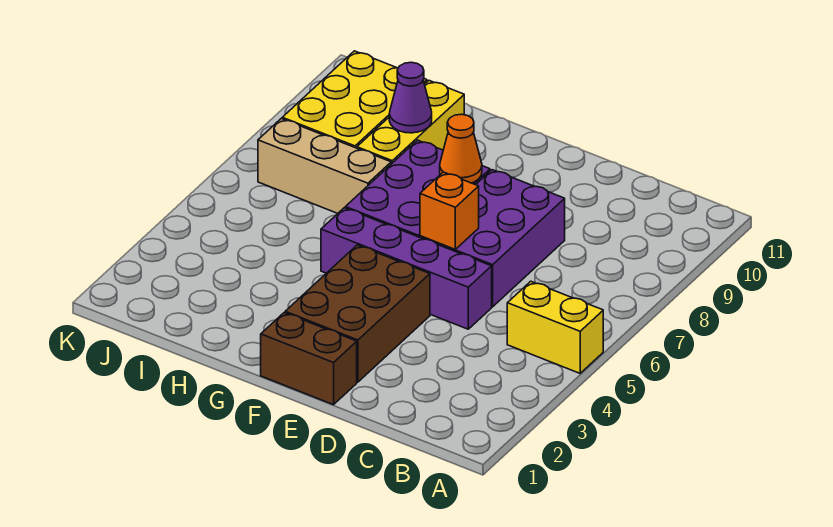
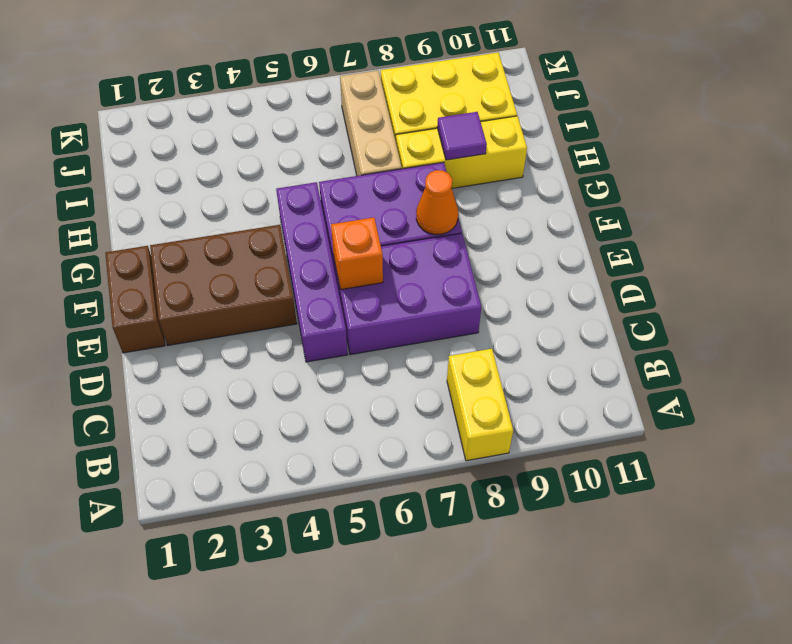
yellow brick A5:B5 level 1 -> yellow brick A8:B8 level 1
purple cone H9 level 2 -> purple tile H9 level 2

